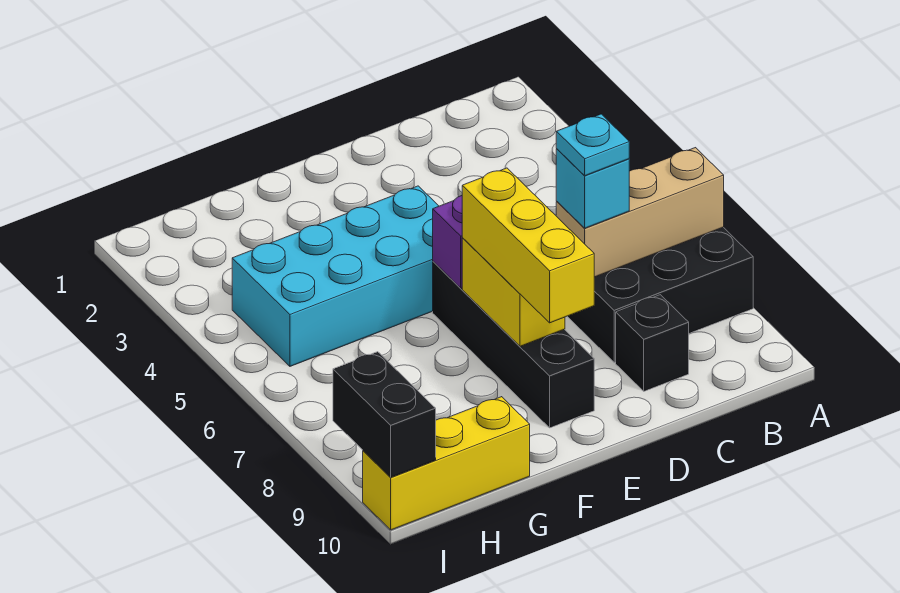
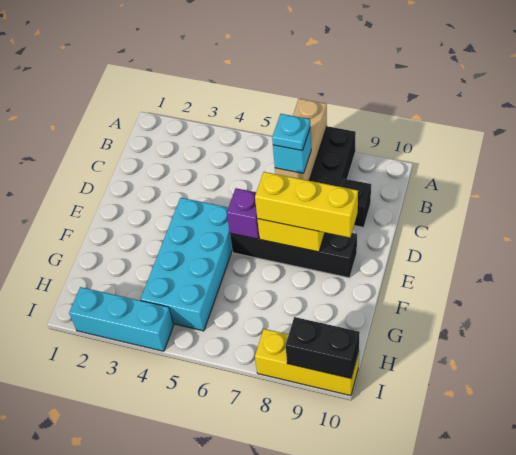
yellow brick G10:I10 level 1 -> yellow brick I8:I10 level 1
none -> cyan brick I2:I4 level 1

